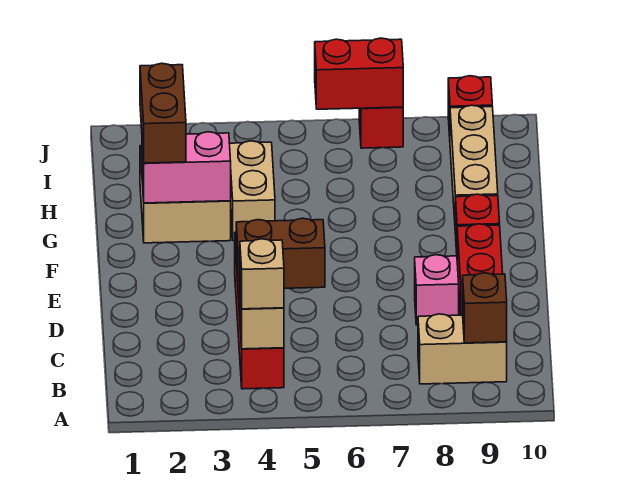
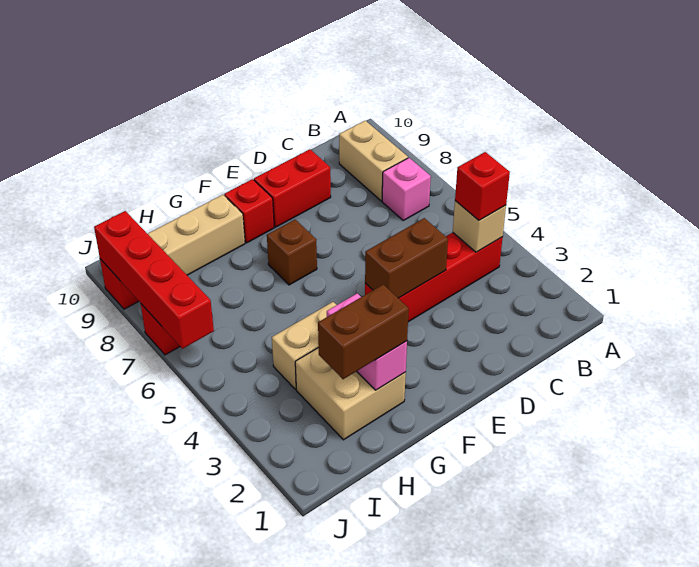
tan brick B4 level 3 -> red brick B4 level 3
brown brick B9 level 2 -> brown brick F7 level 1
brown brick D4:D5 level 2 -> brown brick D4:E4 level 2
pink brick D8 level 1 -> pink brick B7 level 1
red brick J6:J7 level 2 -> red brick J6:J9 level 2

